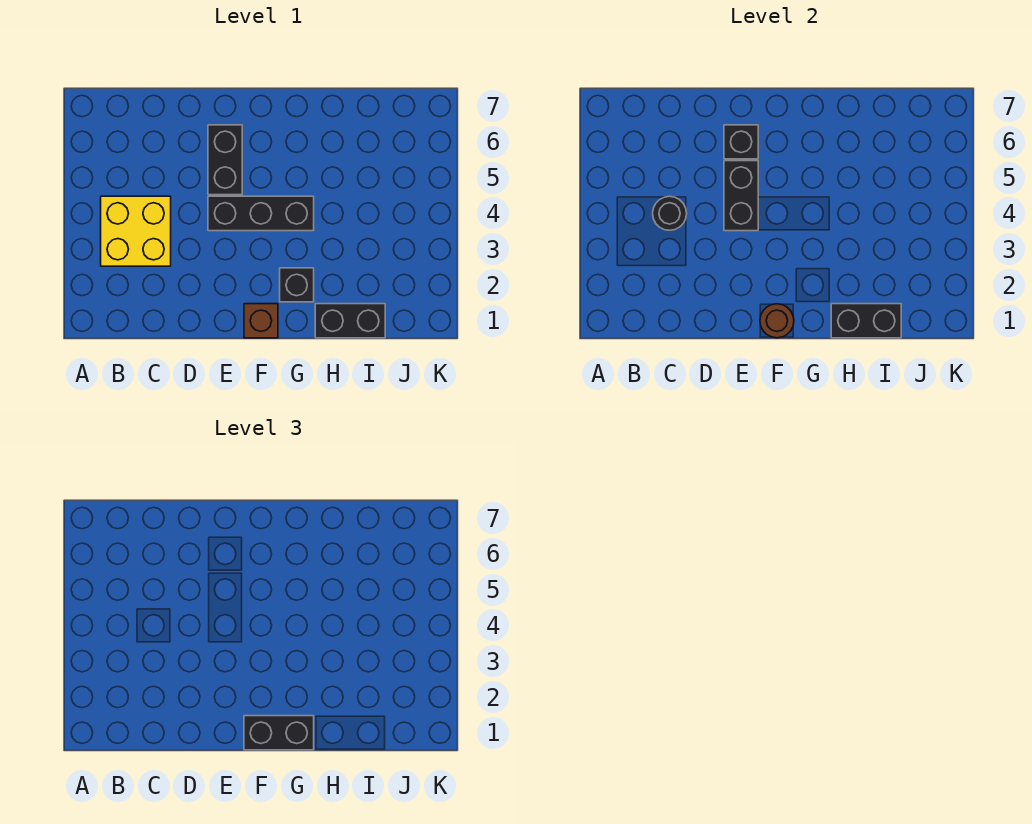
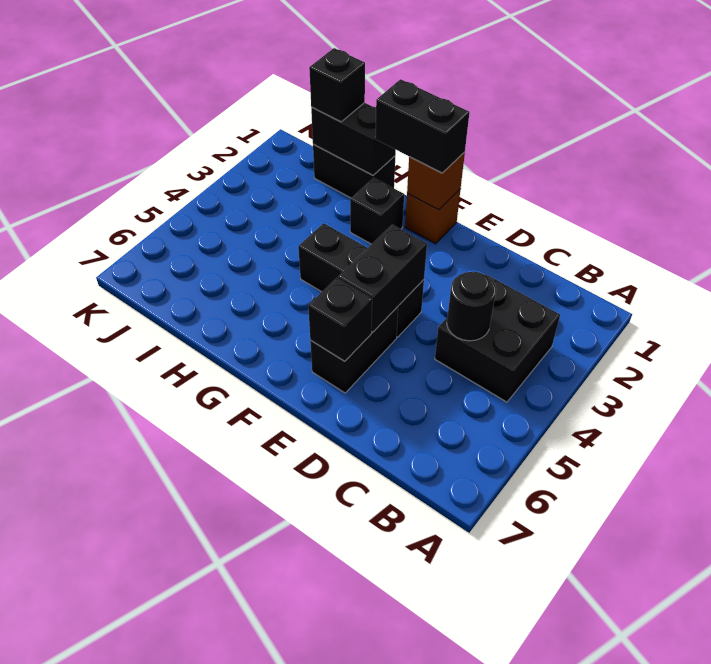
yellow brick B3:C4 level 1 -> black brick B3:C4 level 1
brown round brick F1 level 2 -> brown brick F1 level 2
none -> black brick I1 level 3

